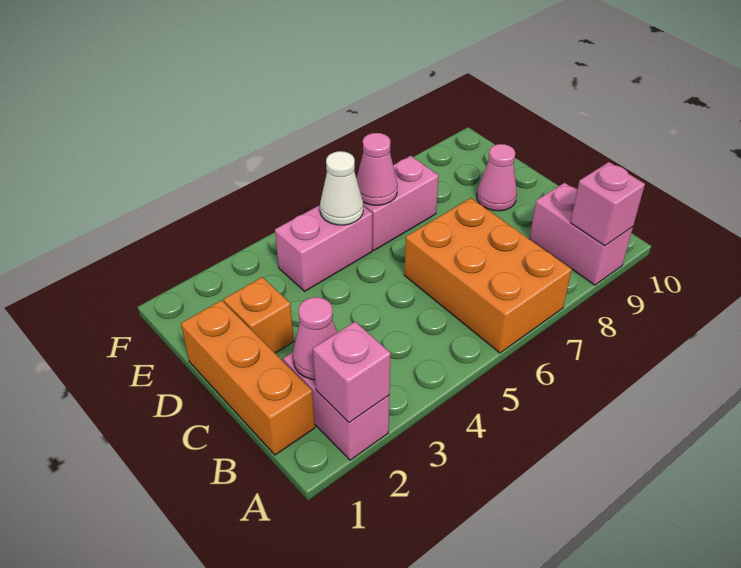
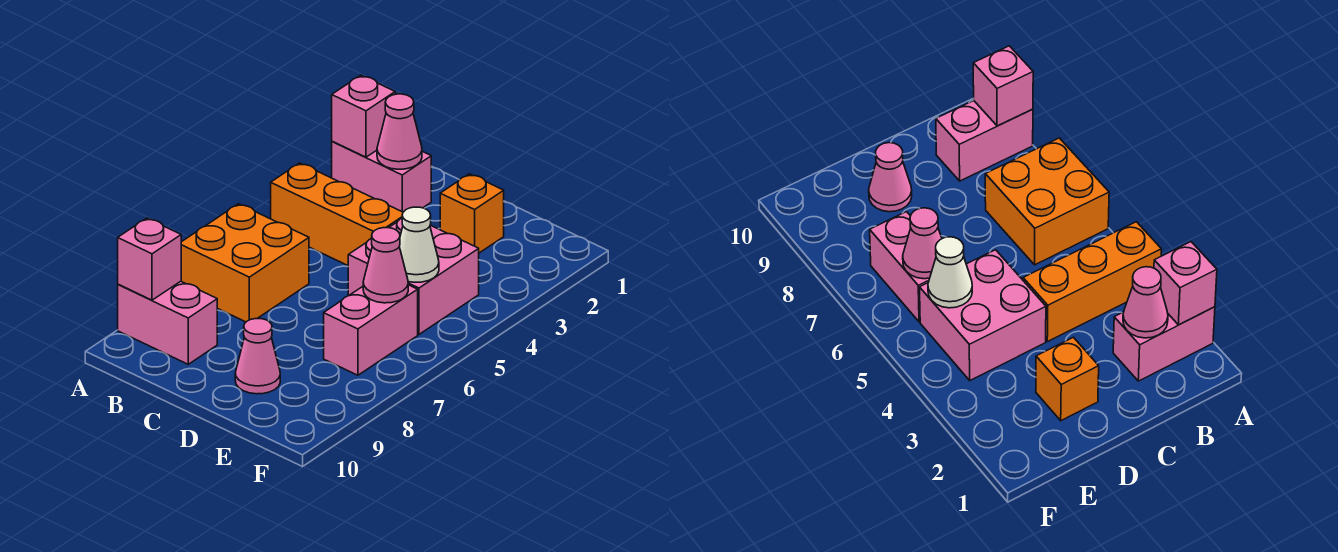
orange brick A6:C7 level 1 -> orange brick A6:B7 level 1
orange brick B1:D1 level 1 -> orange brick A4:C4 level 1
pink brick E4:E5 level 1 -> pink brick D4:E5 level 1

